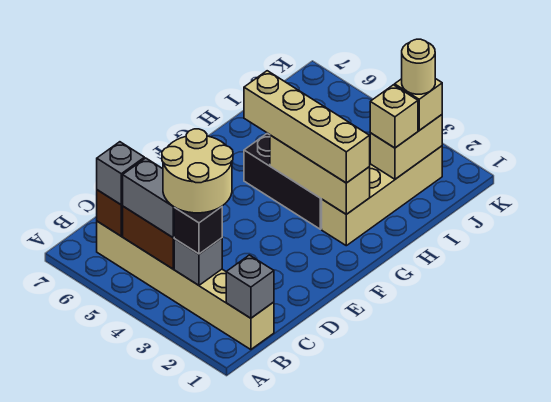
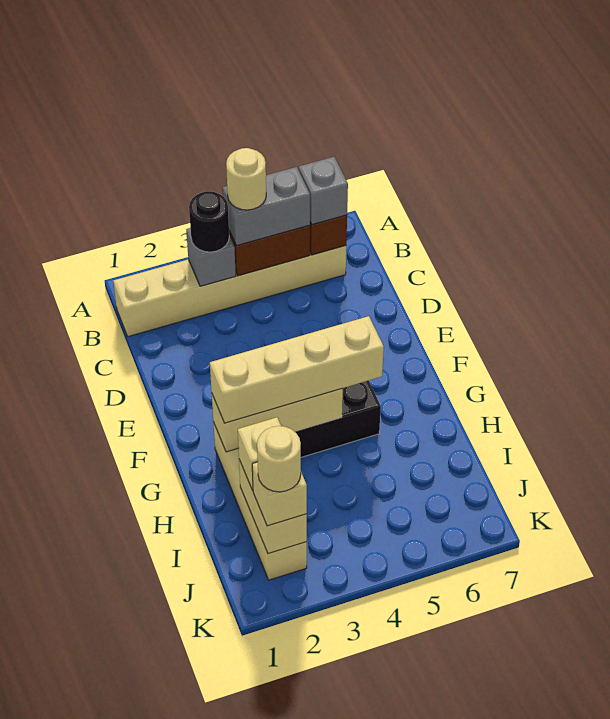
grey brick B1 level 2 -> none
black brick B3 level 3 -> black round brick B3 level 3
tan round brick B3:C4 level 4 -> tan round brick B4 level 4

